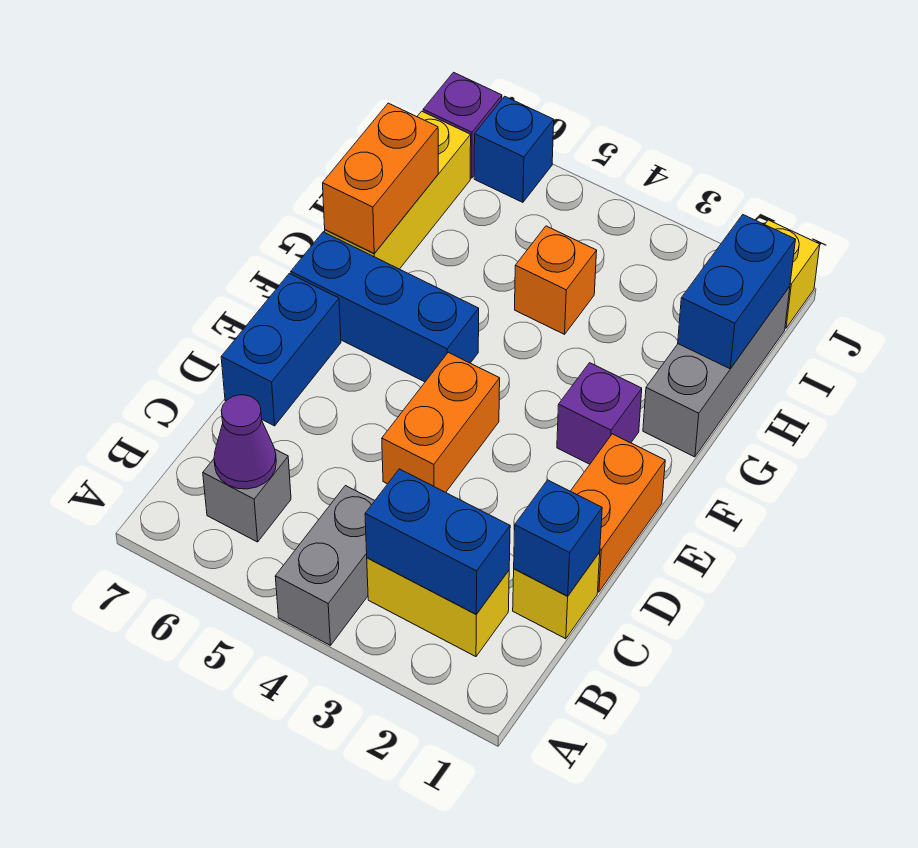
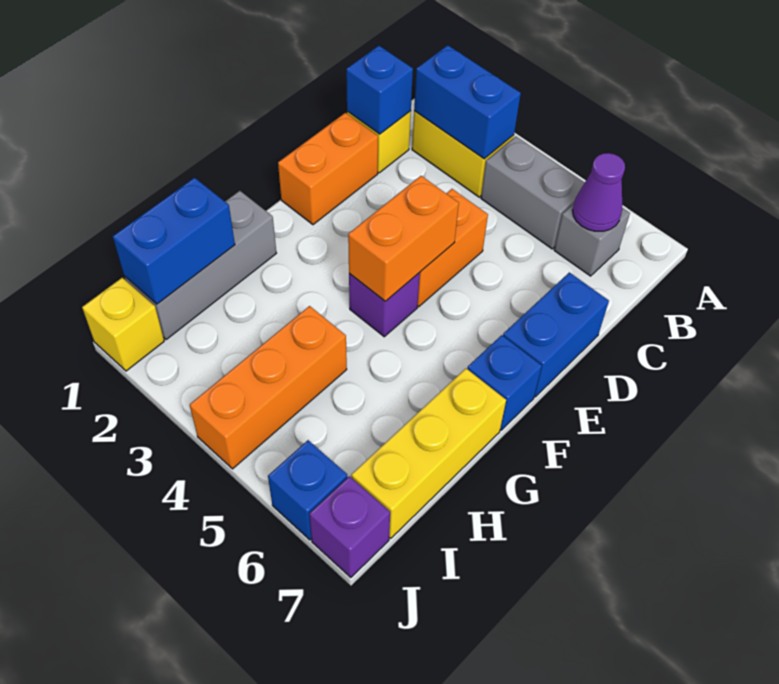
grey brick A4:B4 level 1 -> grey brick B4:B5 level 1
purple brick F2 level 1 -> purple brick F4 level 1
blue brick F5:F7 level 1 -> blue brick F7 level 1
orange brick G7:H7 level 2 -> orange brick E4:F4 level 2
orange brick H4 level 1 -> orange brick H4:J4 level 1

